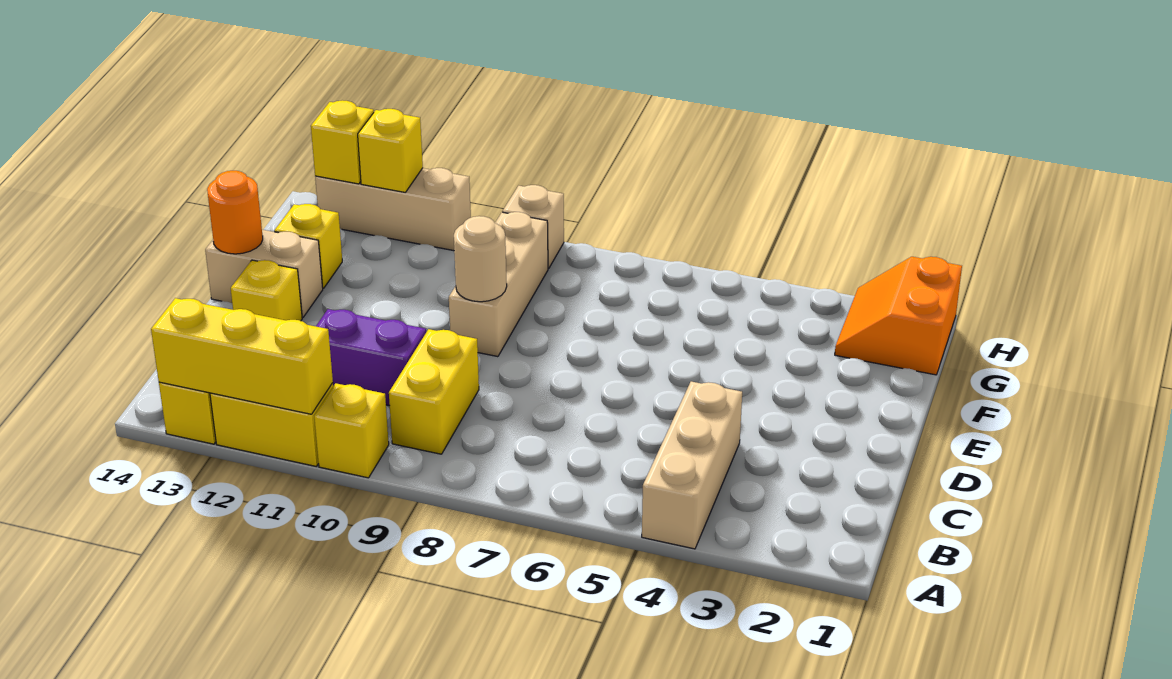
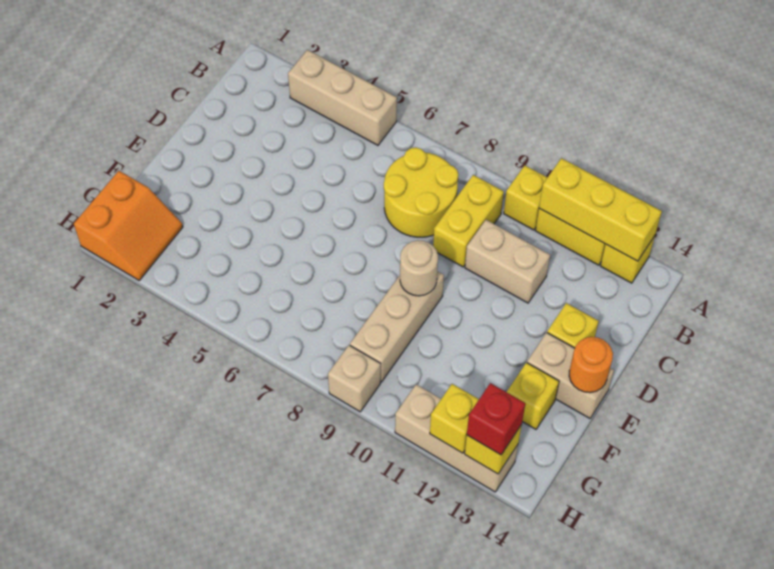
tan brick A4:C4 level 1 -> tan brick A3:A5 level 1
none -> yellow round brick B7:C8 level 1
purple brick C10:C11 level 1 -> tan brick C10:C11 level 1
none -> red brick H13 level 3

